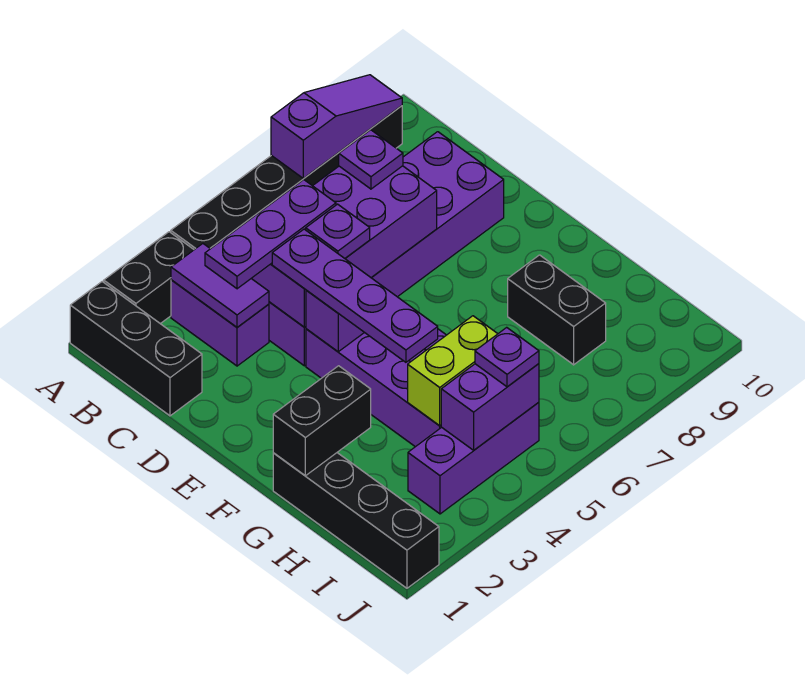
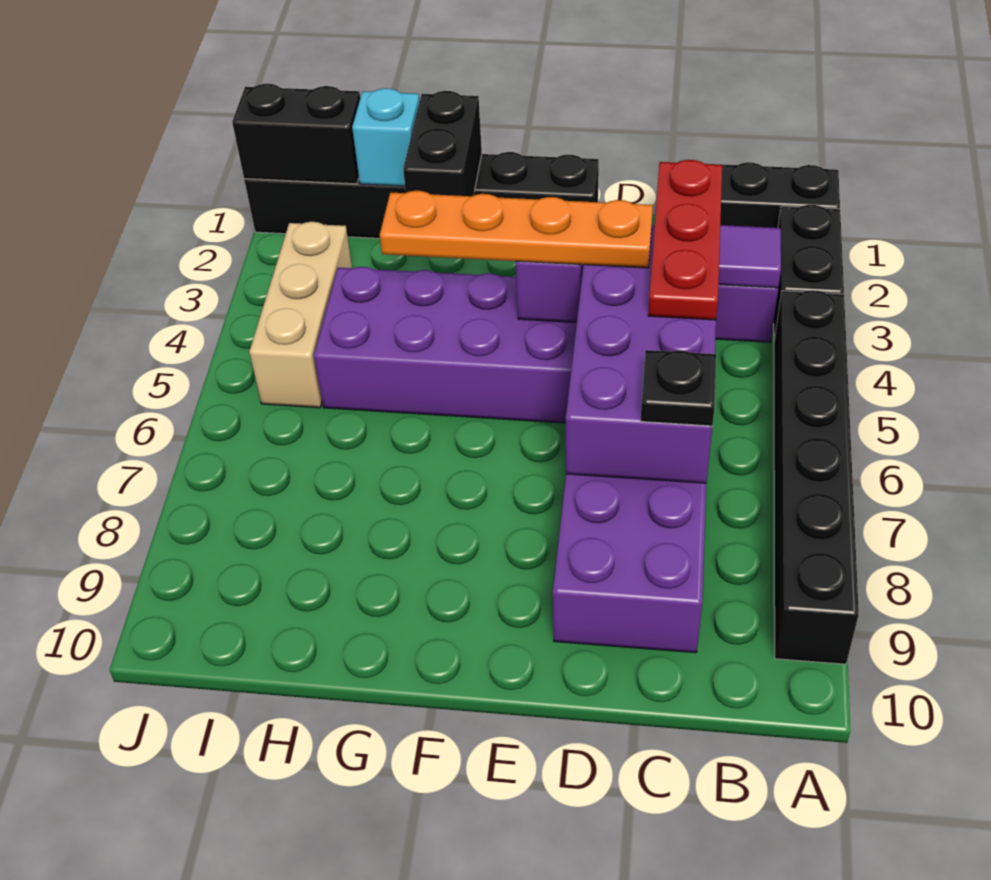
purple slope A7:A9 level 2 top 7 -> none
purple plate C3:C5 level 3 -> red plate C3:C5 level 3
purple plate C7 level 3 -> black plate C7 level 3
purple plate D4:G4 level 3 -> orange plate D4:G4 level 3
purple plate D5 level 3 -> none
black brick G1:J1 level 1 -> black brick E1:J1 level 1
black brick G8:H8 level 1 -> black brick I1:J1 level 2
none -> cyan brick H1 level 2
lime brick H4:H5 level 2 -> none
purple brick I3:I5 level 1 -> tan brick I3:I5 level 1
purple brick I4:I5 level 2 -> none
purple plate I5 level 3 -> none

